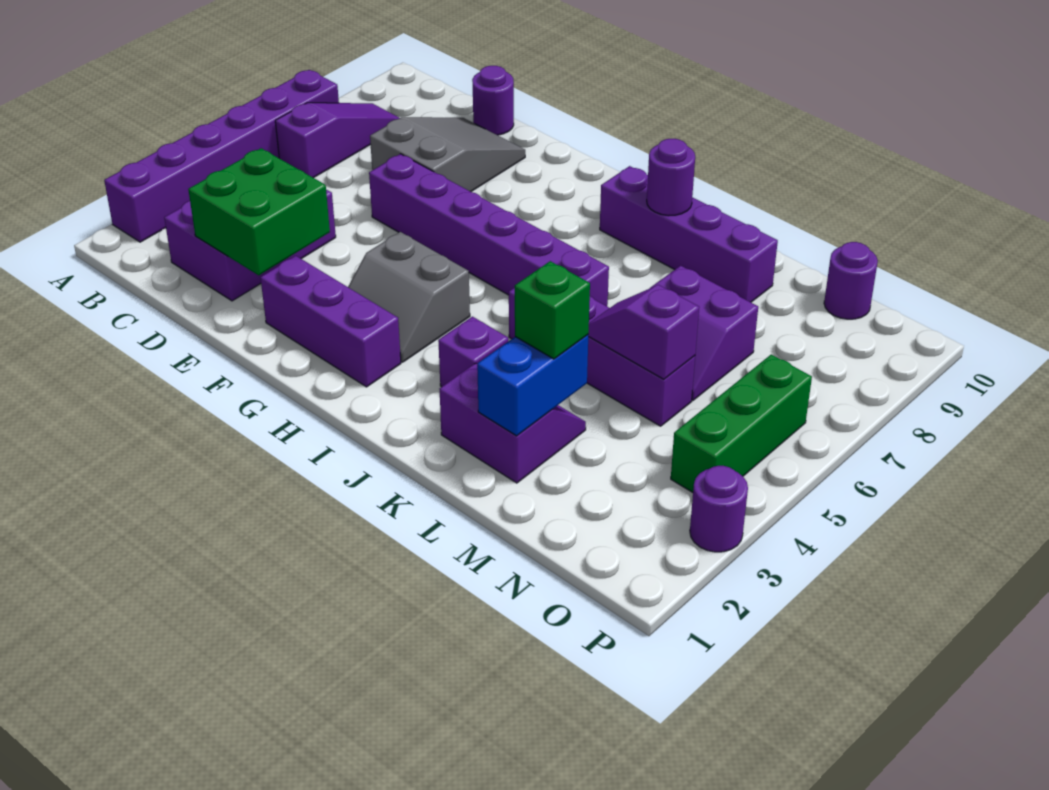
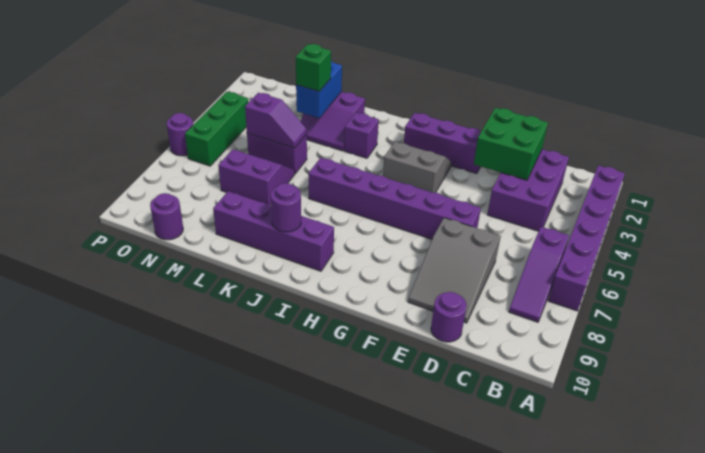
purple brick J5:M5 level 1 -> purple brick L5:M5 level 1
purple round brick P3 level 1 -> purple round brick P6 level 1

